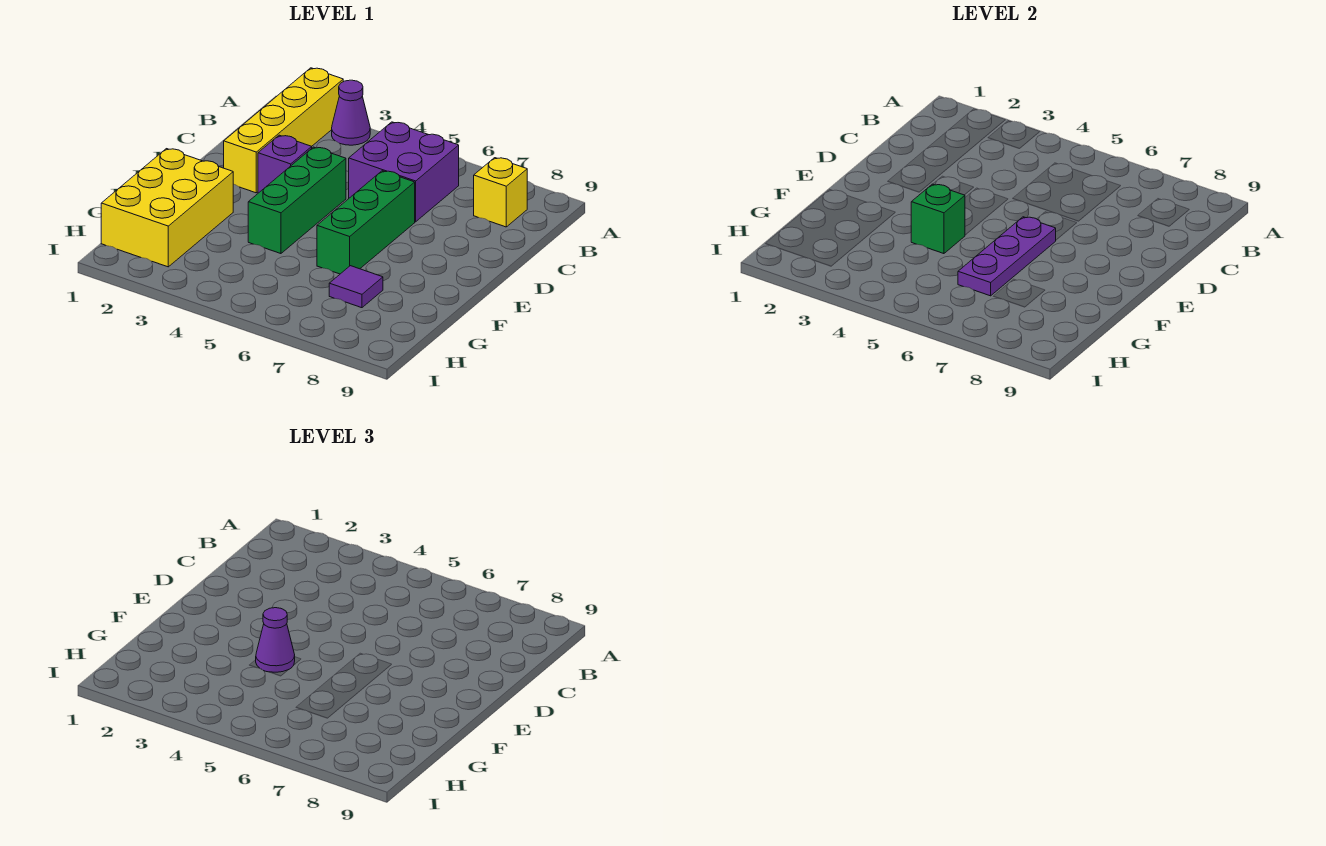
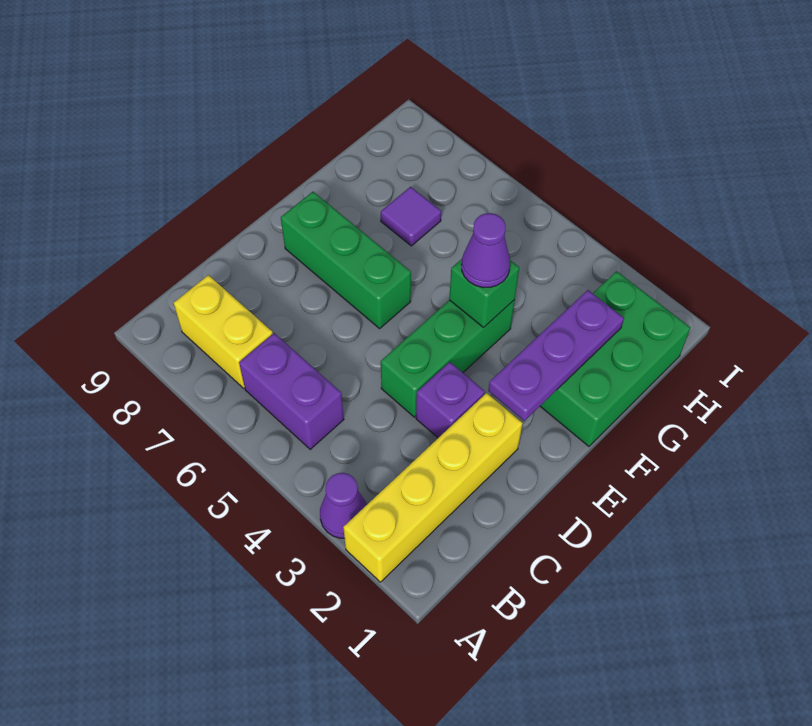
purple brick B5:C6 level 1 -> purple brick B5:B6 level 1
yellow brick B8 level 1 -> yellow brick B7:B8 level 1
green brick D6:F6 level 1 -> green brick E6:E8 level 1
purple plate E6:G6 level 2 -> purple plate E2:G2 level 2
yellow brick F1:H2 level 1 -> green brick F1:H2 level 1

